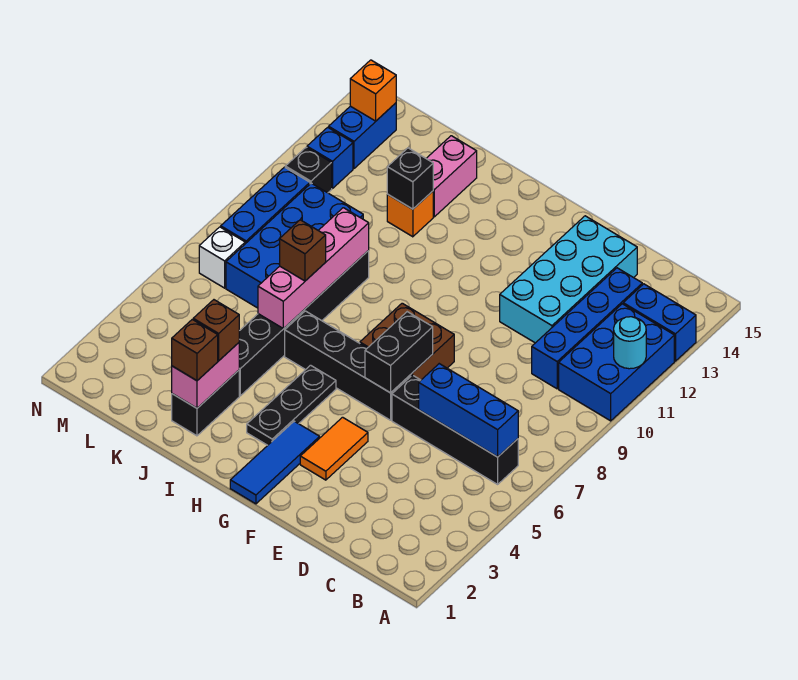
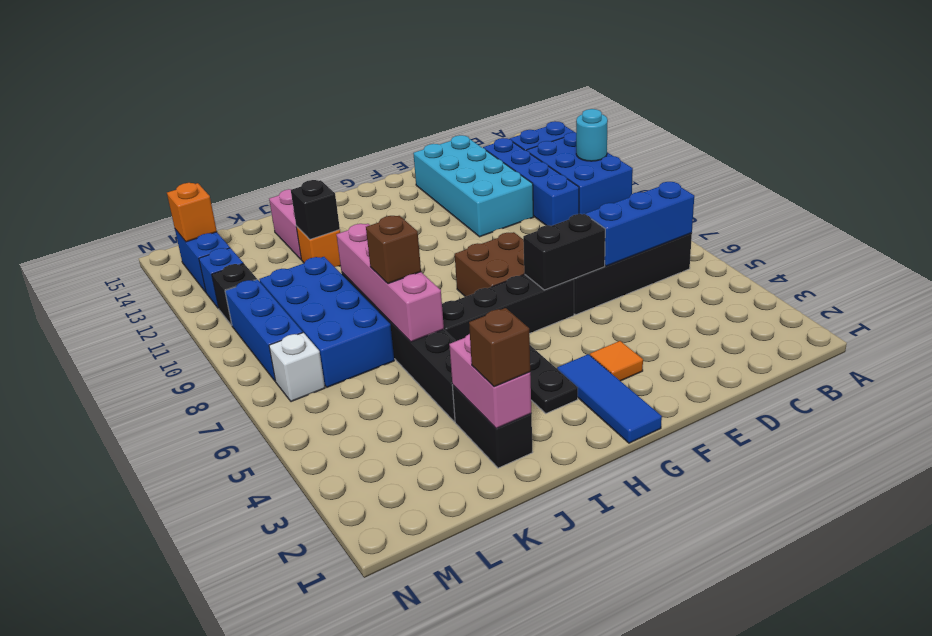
orange tile F3:F4 level 1 -> orange tile F3 level 1
black brick F6:F7 level 2 -> black brick E6:F6 level 2
brown brick J3 level 3 -> none

